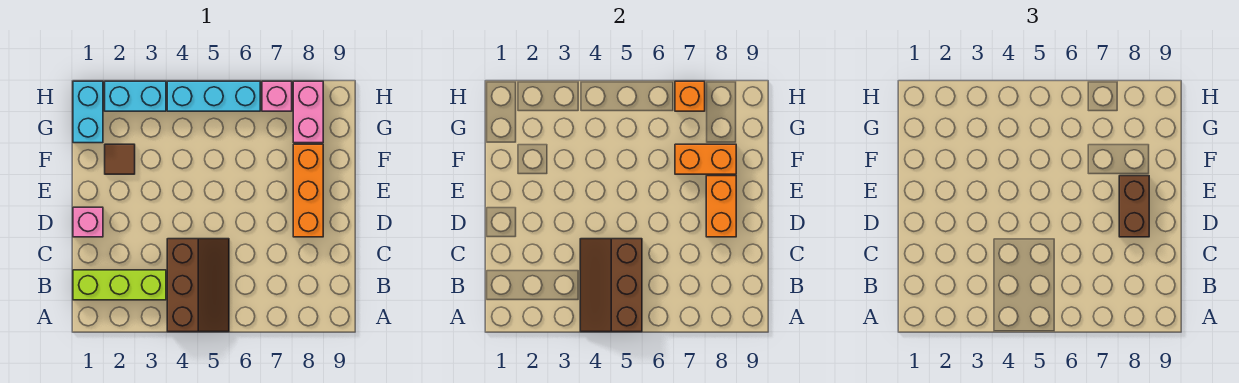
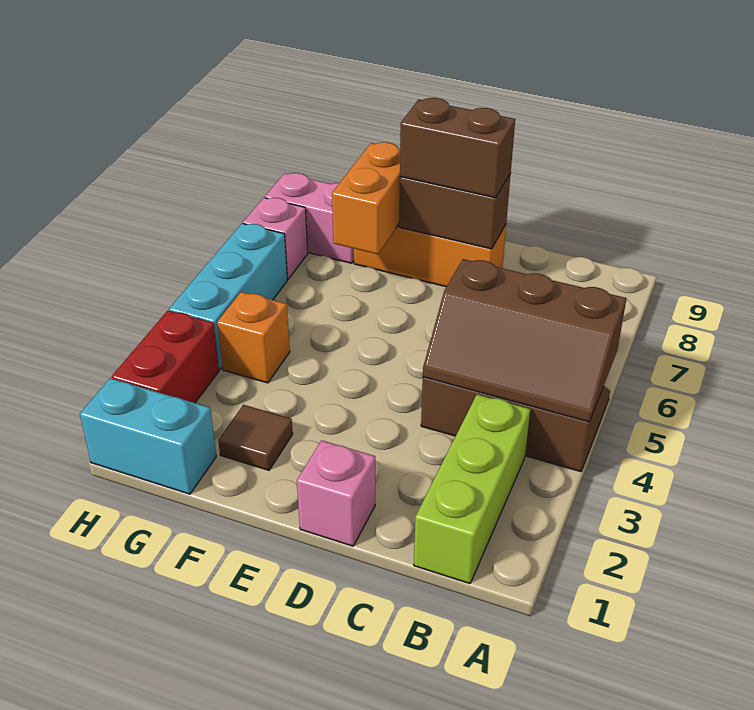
orange brick D8:E8 level 2 -> brown brick D8:E8 level 2
cyan brick H2:H3 level 1 -> red brick H2:H3 level 1
orange brick H7 level 2 -> orange brick G4 level 1

